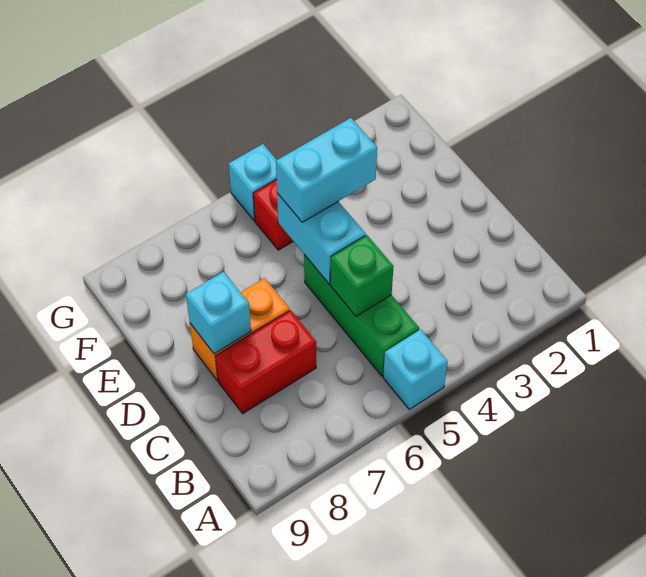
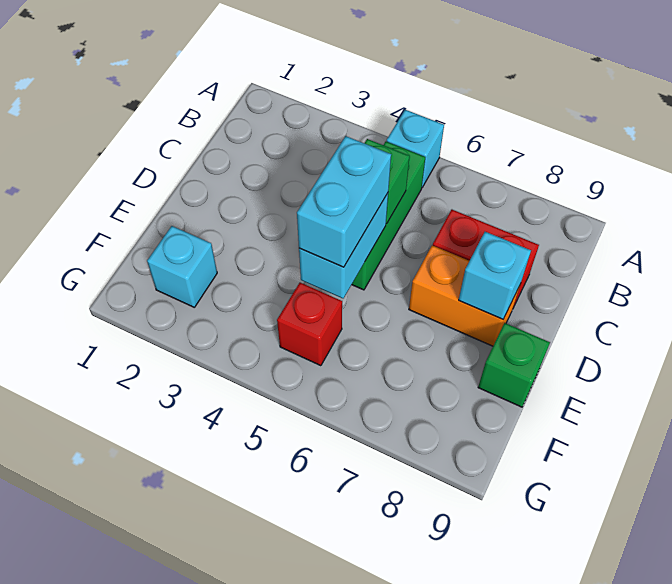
cyan brick E4:E5 level 3 -> cyan brick D5:E5 level 3
none -> green brick E9 level 1
cyan brick G5 level 1 -> cyan brick F2 level 1

